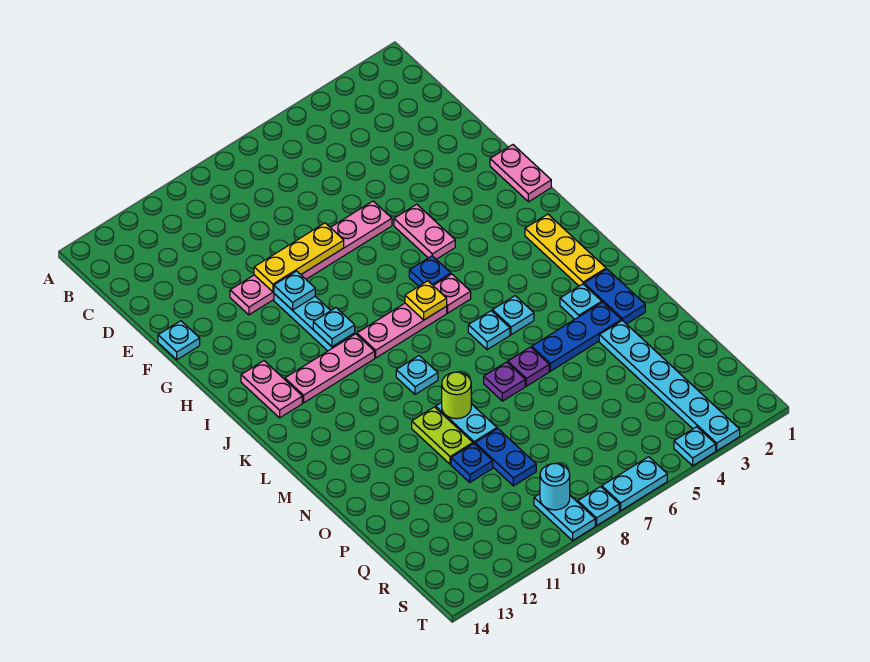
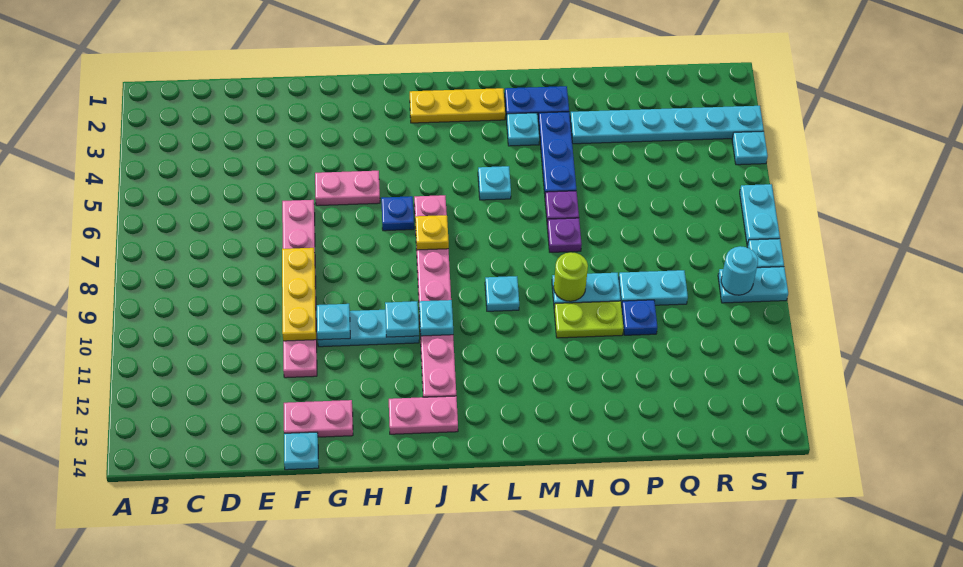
pink plate G1:H1 level 1 -> pink plate F13:G13 level 1
cyan plate L6 level 1 -> cyan plate J10 level 2
blue plate P9:Q9 level 1 -> cyan plate P9:Q9 level 1

